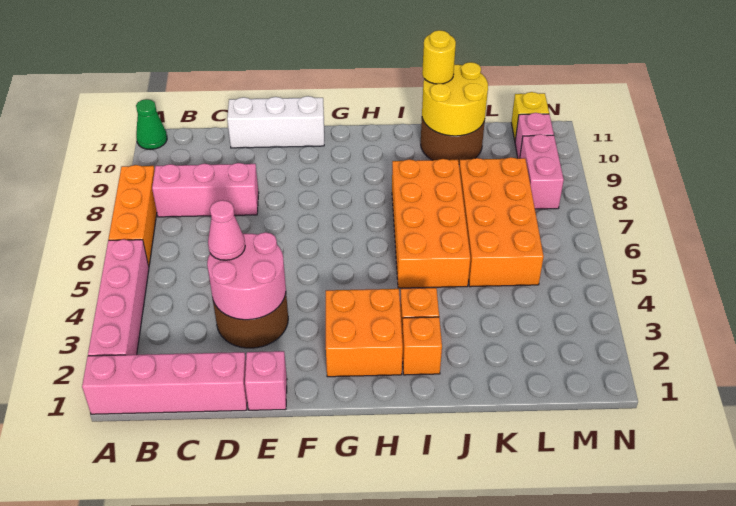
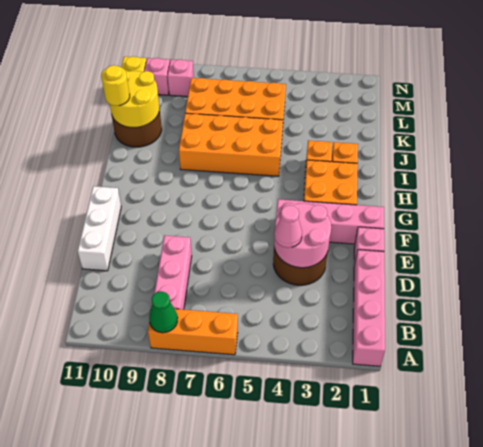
pink brick A2:A5 level 1 -> pink brick F1:F4 level 1
green cone A11 level 1 -> green cone A8 level 2
pink brick M8:M9 level 1 -> pink brick M9 level 1

